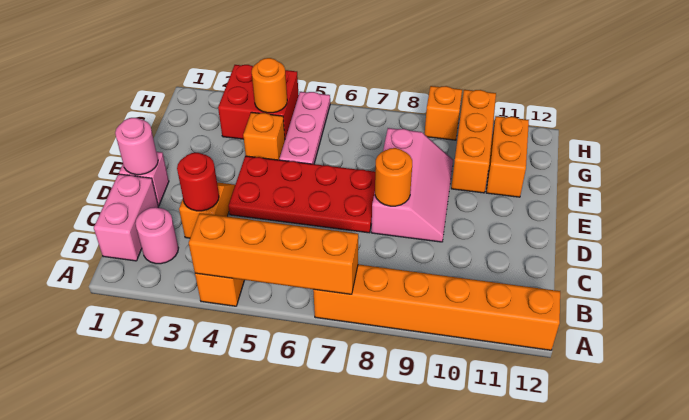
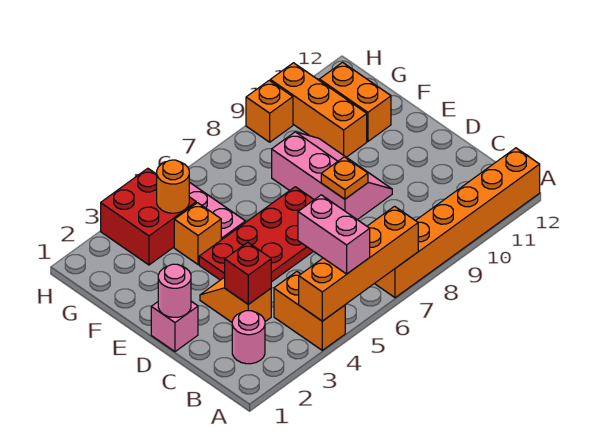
pink brick B1:C1 level 1 -> pink brick A5:B5 level 3
red round brick C3 level 2 -> red brick C3 level 2
orange round brick D8 level 2 -> orange plate D8 level 2

